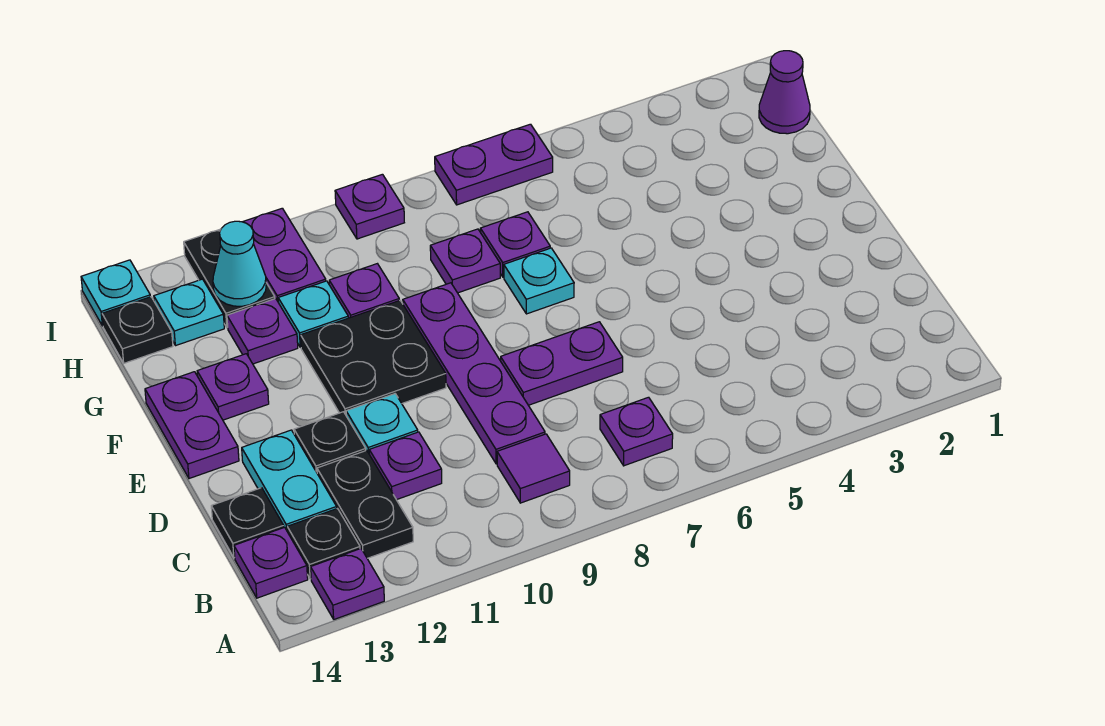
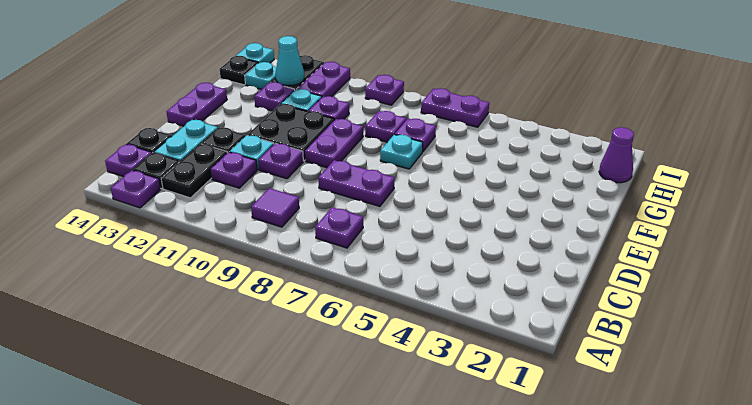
purple plate C9:F9 level 1 -> purple plate E9:F9 level 1
purple plate F13 level 1 -> purple plate D10 level 1

